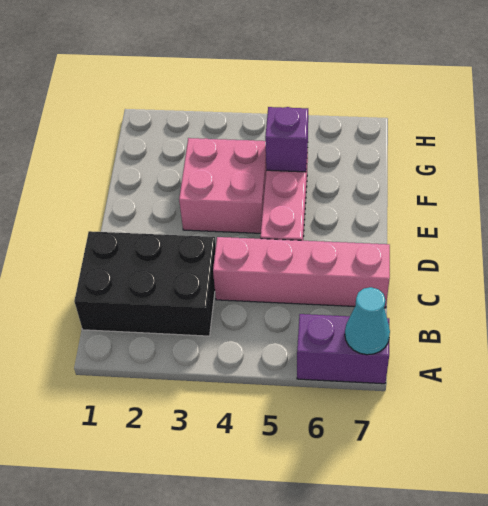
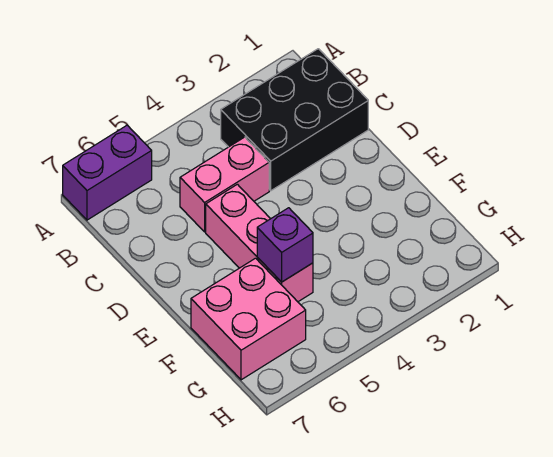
cyan cone A7 level 2 -> none
pink brick C4:C7 level 1 -> pink brick C4:C5 level 1
pink brick E3:F4 level 1 -> pink brick F6:G7 level 1

